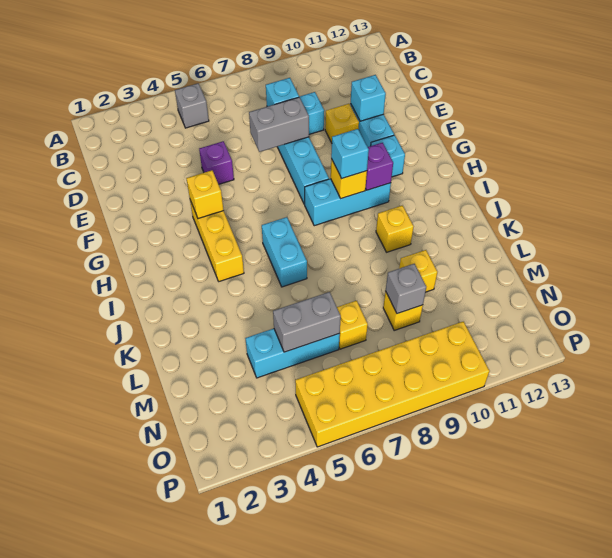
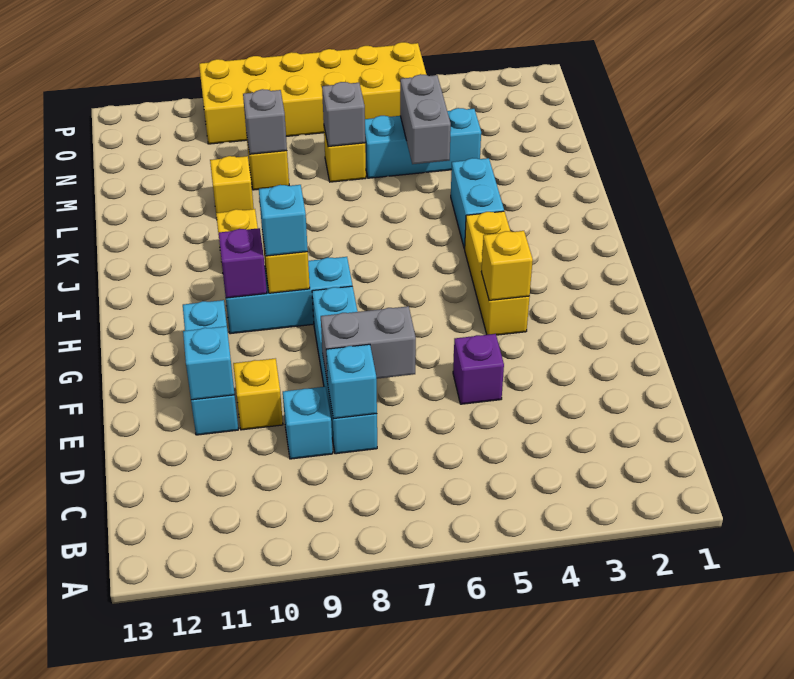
grey brick B5 level 1 -> grey brick M7 level 2
cyan brick I6:J6 level 1 -> cyan brick J4:K4 level 1
grey brick M5:M6 level 2 -> grey brick L5:M5 level 2

